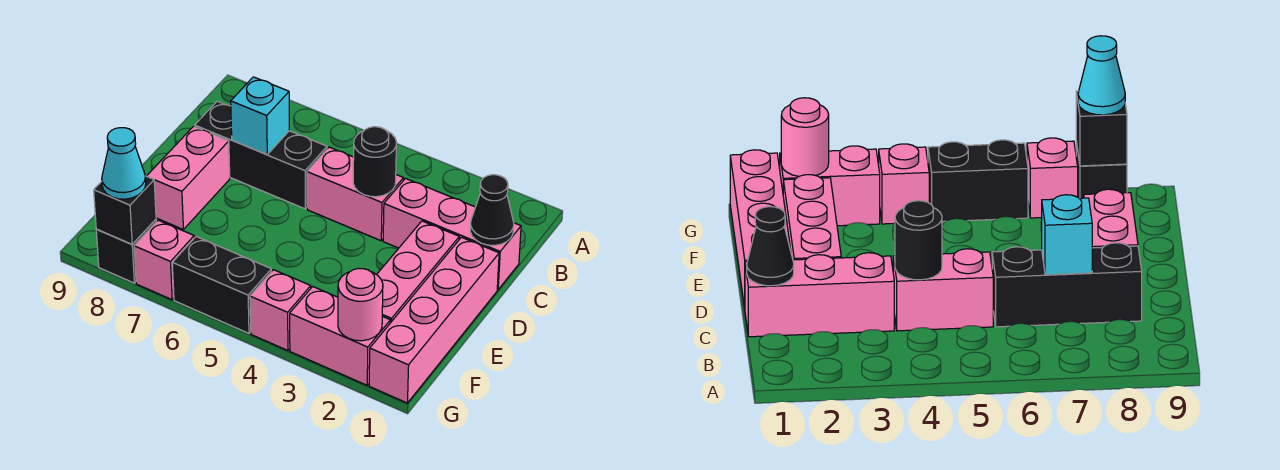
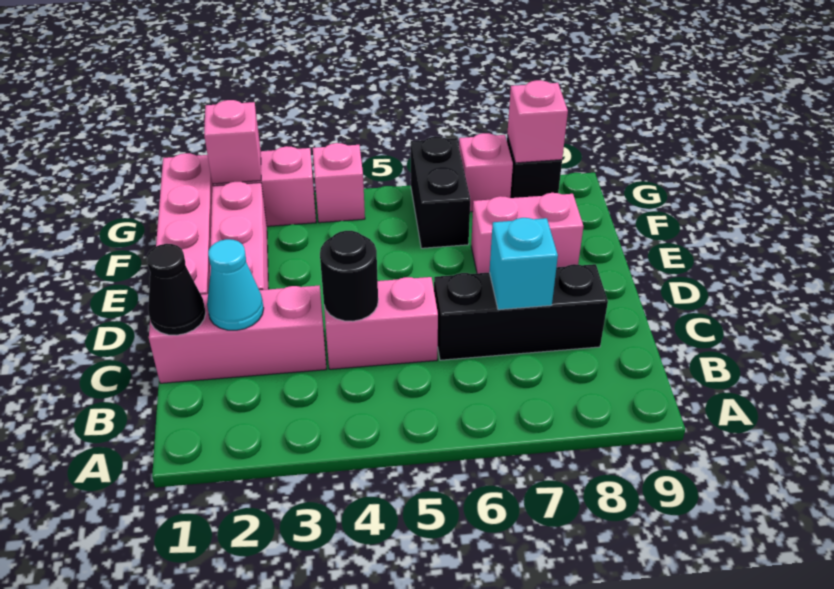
pink brick D8:E8 level 1 -> pink brick E7:E8 level 1
pink round brick G2 level 2 -> pink brick G2 level 2
black brick G5:G6 level 1 -> black brick F6:G6 level 1
black brick G8 level 2 -> pink brick G8 level 2
cyan cone G8 level 3 -> cyan cone C2 level 2

